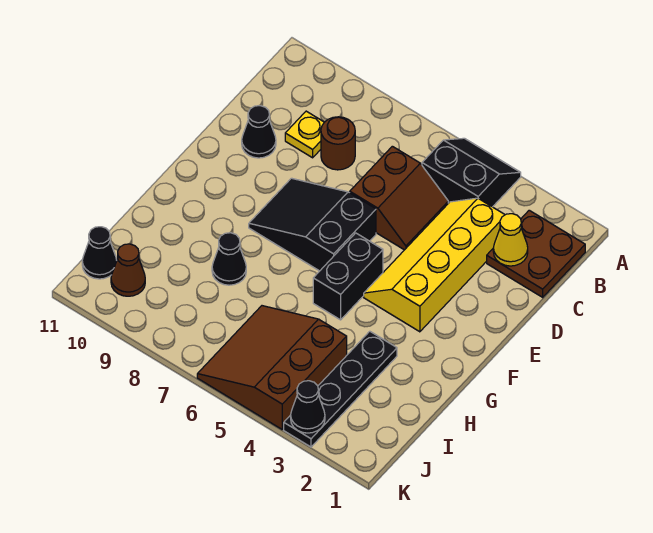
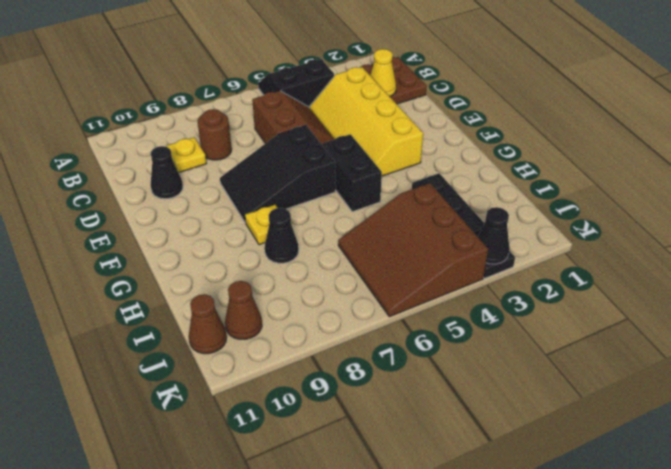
none -> yellow plate G8 level 1
black cone J11 level 1 -> brown cone J11 level 1

